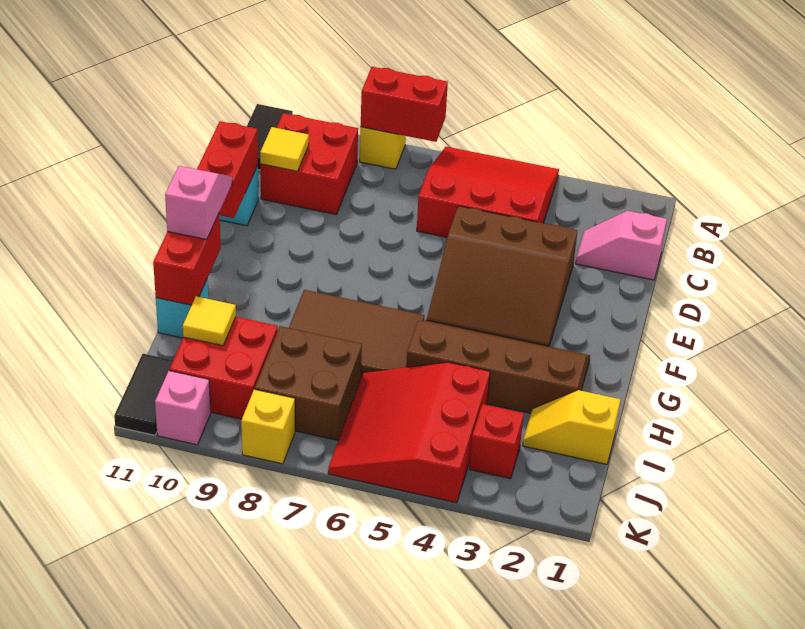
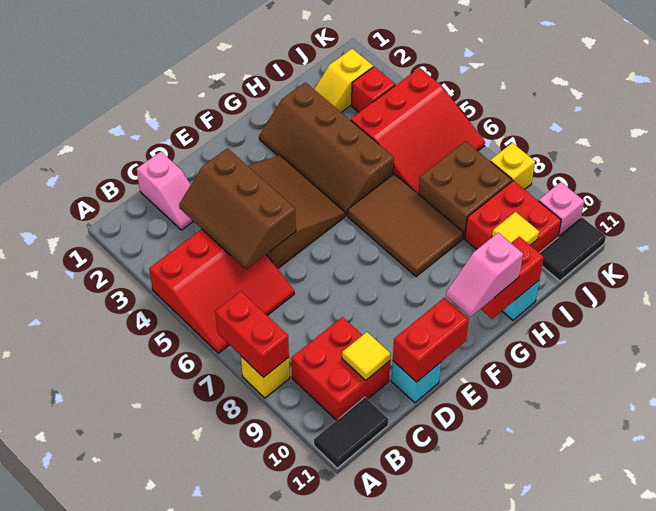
red slope A4:C6 level 1 top C -> red slope A4:C6 level 1 top 4
none -> brown slope C3:D5 level 2 top D
yellow slope I1:I2 level 1 top 1 -> yellow slope I2:J2 level 1 top J

